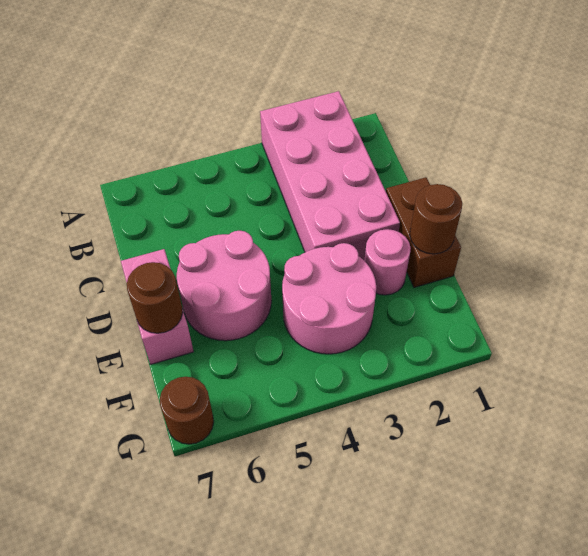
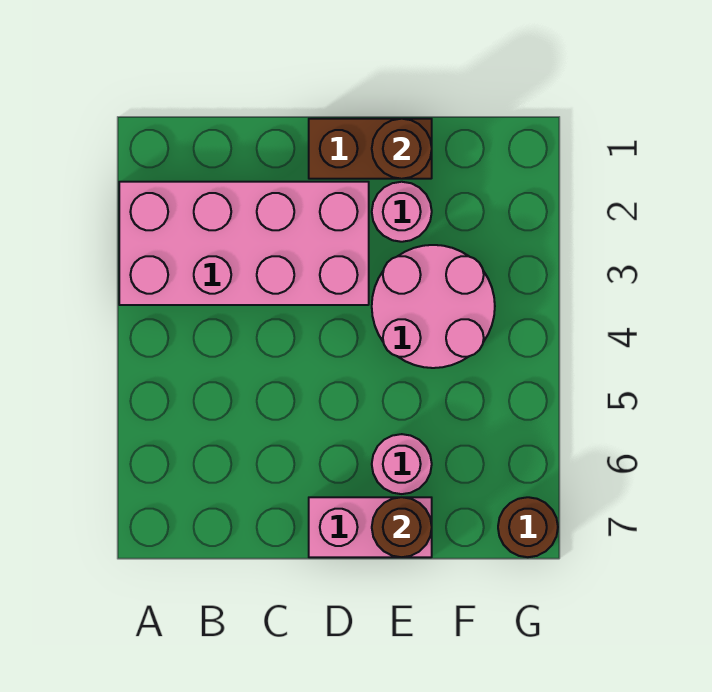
pink round brick D5:E6 level 1 -> pink round brick E6 level 1

